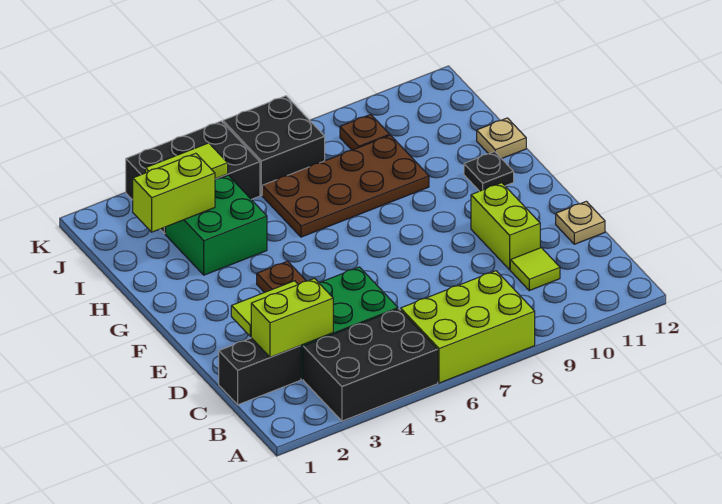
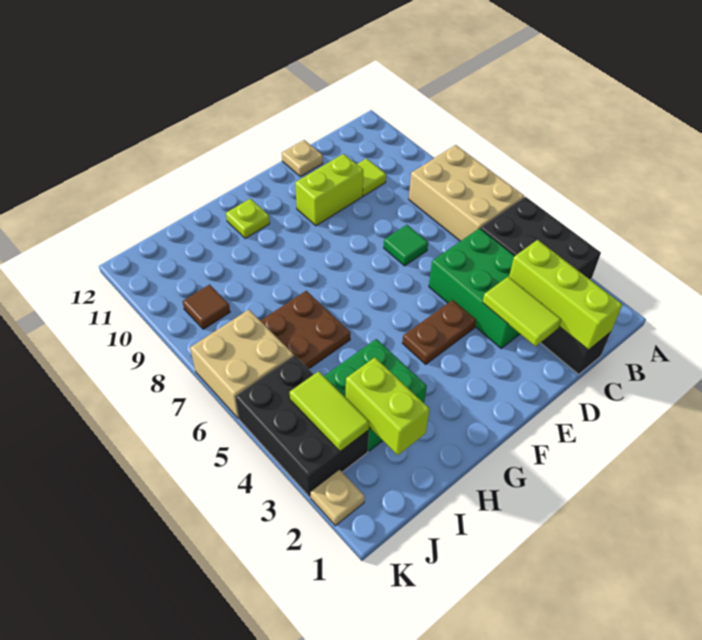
lime brick A6:B8 level 1 -> tan brick A6:B8 level 1
lime brick C2:C3 level 2 -> lime brick C1:C3 level 2
none -> green tile D7 level 1
black plate G11 level 1 -> lime plate G11 level 1
brown plate H6:I9 level 1 -> brown plate H6:I7 level 1
tan plate H12 level 1 -> tan plate K2 level 1
black brick J6:K7 level 1 -> tan brick J6:K7 level 1
brown plate J9 level 1 -> brown tile J9 level 1

